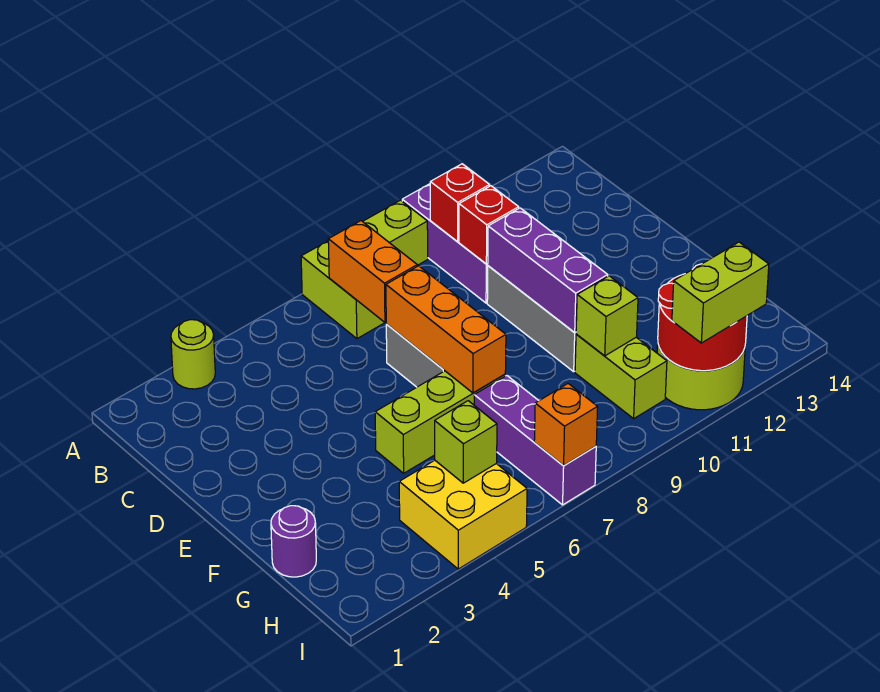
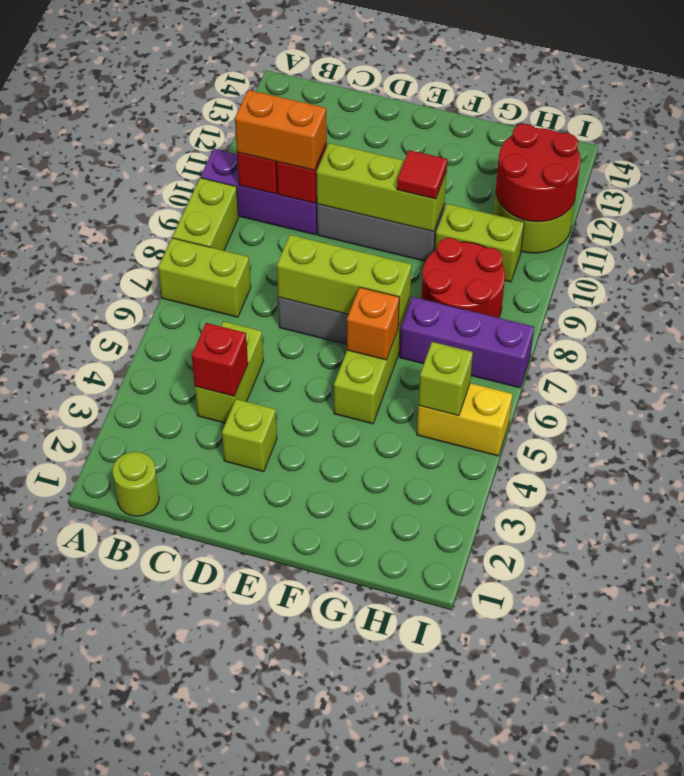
lime round brick A3 level 1 -> lime round brick B1 level 1
orange brick B7:C7 level 2 -> orange brick B10:C10 level 3
none -> red brick C4 level 2
orange brick D7:F7 level 2 -> lime brick D7:F7 level 2
purple brick D10:F10 level 2 -> lime brick D10:F10 level 2
none -> red tile F10 level 3
purple round brick G1 level 1 -> none
none -> red round brick G8:H9 level 1
lime brick G10 level 2 -> lime brick D3 level 1
yellow brick H4:I5 level 1 -> yellow brick H5:I5 level 1
orange brick I7 level 2 -> orange brick F6 level 2
lime brick I11:I12 level 3 -> lime brick C4:C5 level 1

